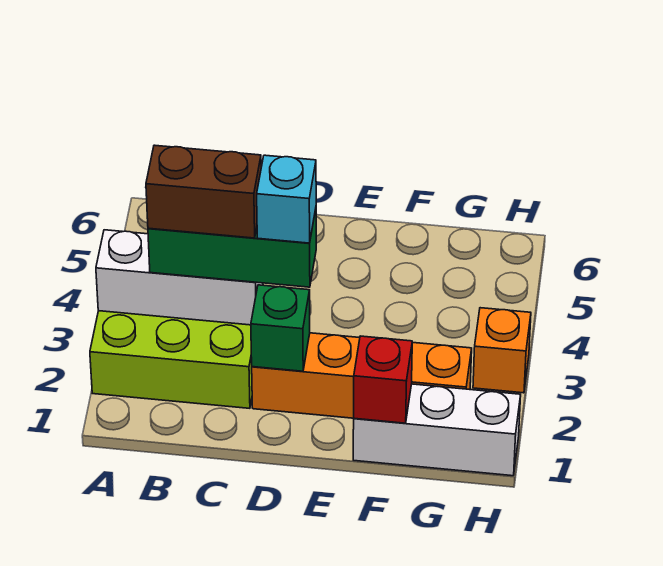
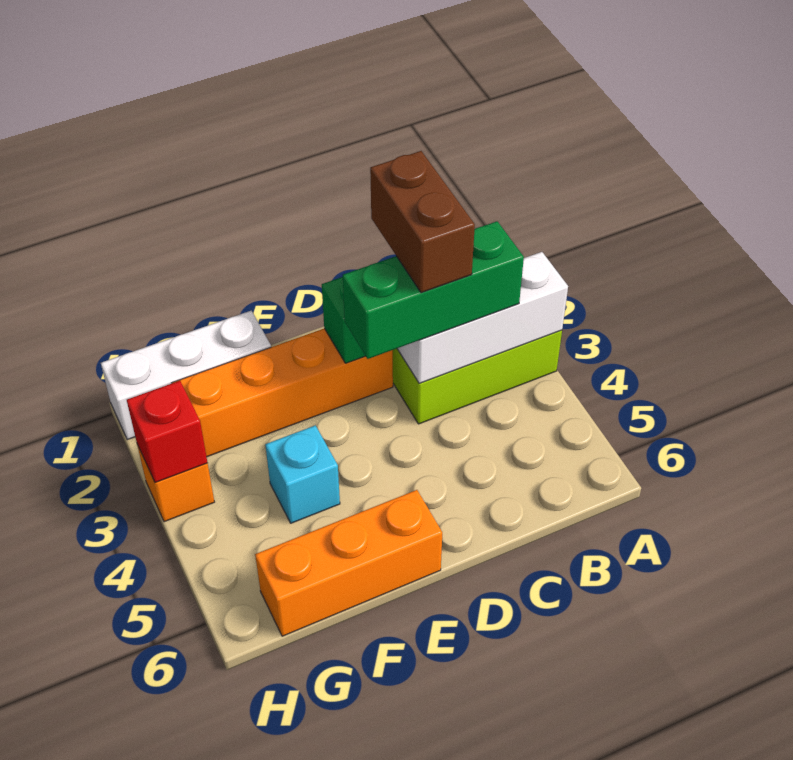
brown brick B3:C3 level 4 -> brown brick C2:C3 level 4
cyan brick D3 level 4 -> cyan brick F4 level 1
none -> orange brick E6:G6 level 1
red brick F1 level 2 -> red brick H3 level 2

